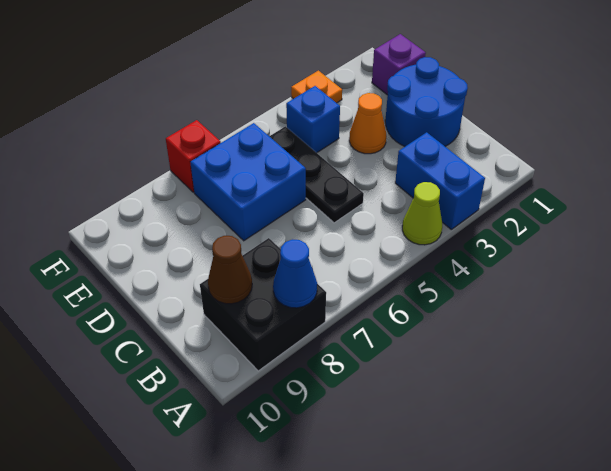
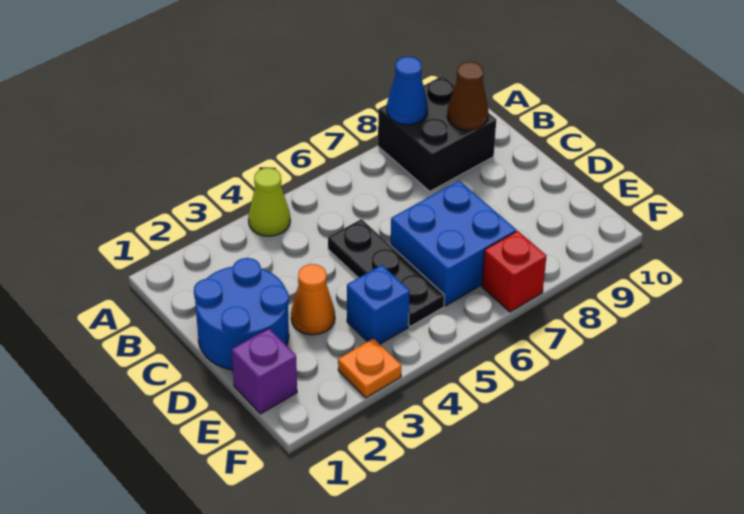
blue brick A3:B3 level 1 -> none

